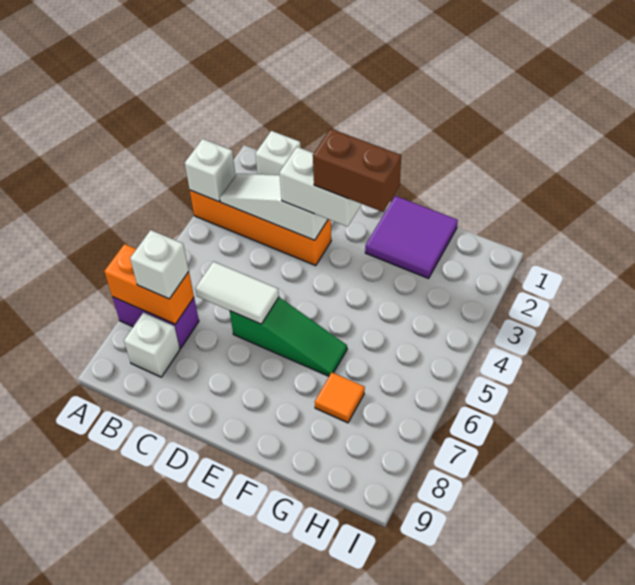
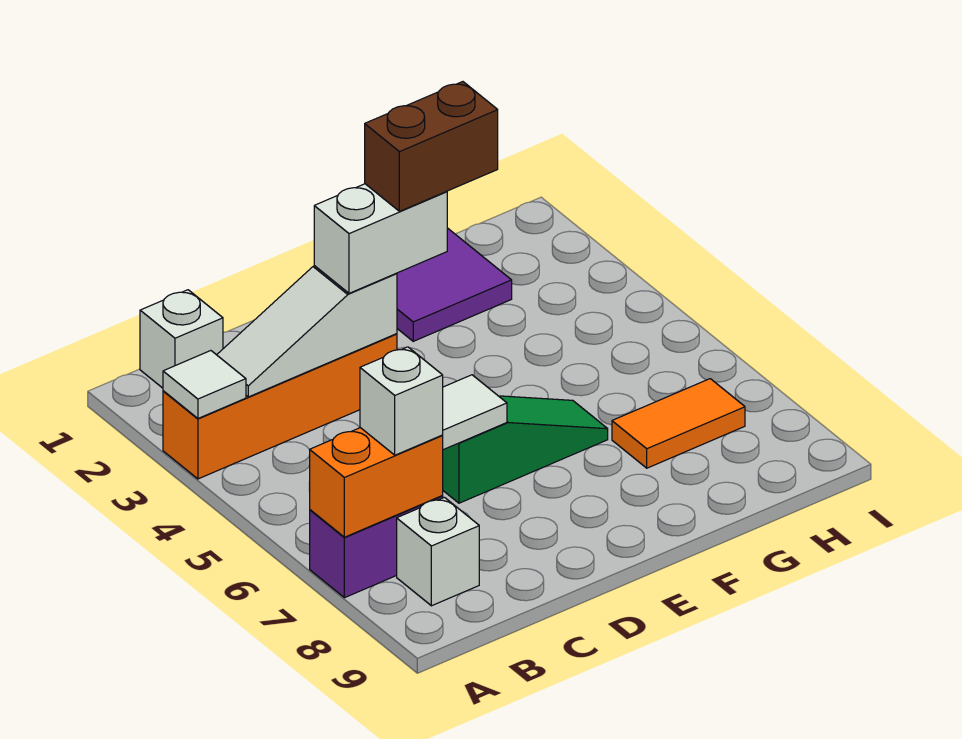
white brick A3 level 2 -> white tile A3 level 2
orange tile G7 level 1 -> orange tile G7:H7 level 1

